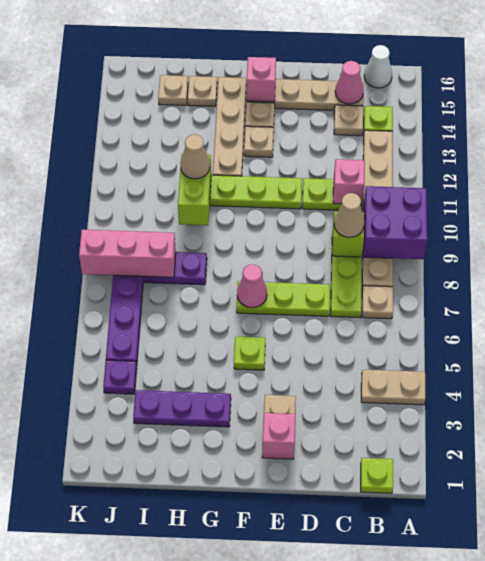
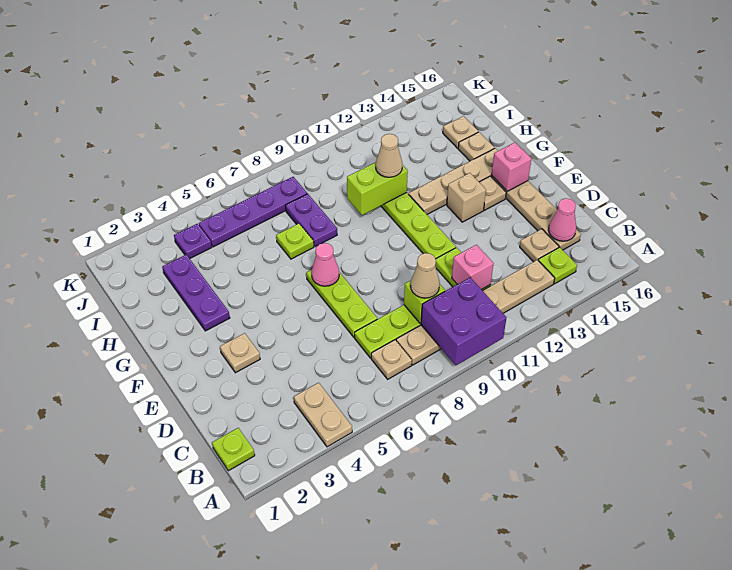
white cone B16 level 1 -> none
pink brick E2 level 1 -> none
lime plate F5 level 1 -> lime plate H7 level 1
tan plate F13 level 1 -> tan brick F13 level 1
pink brick I8:K8 level 2 -> none

